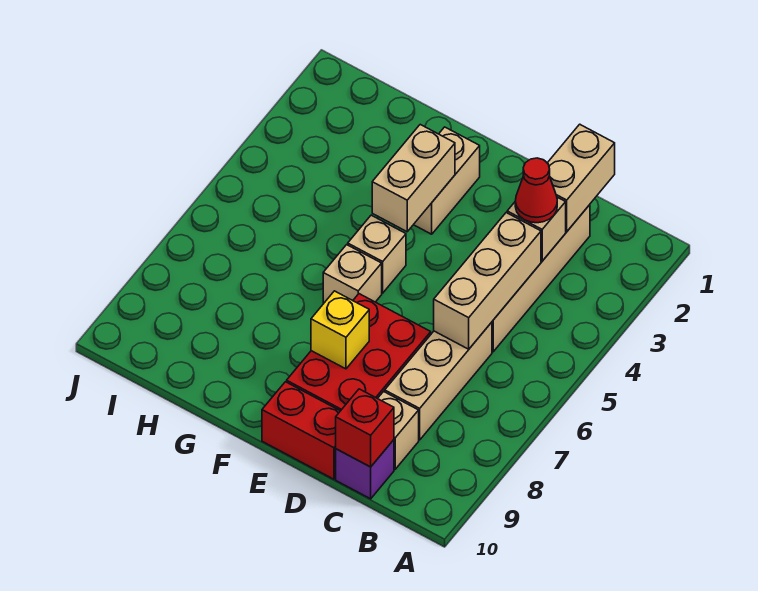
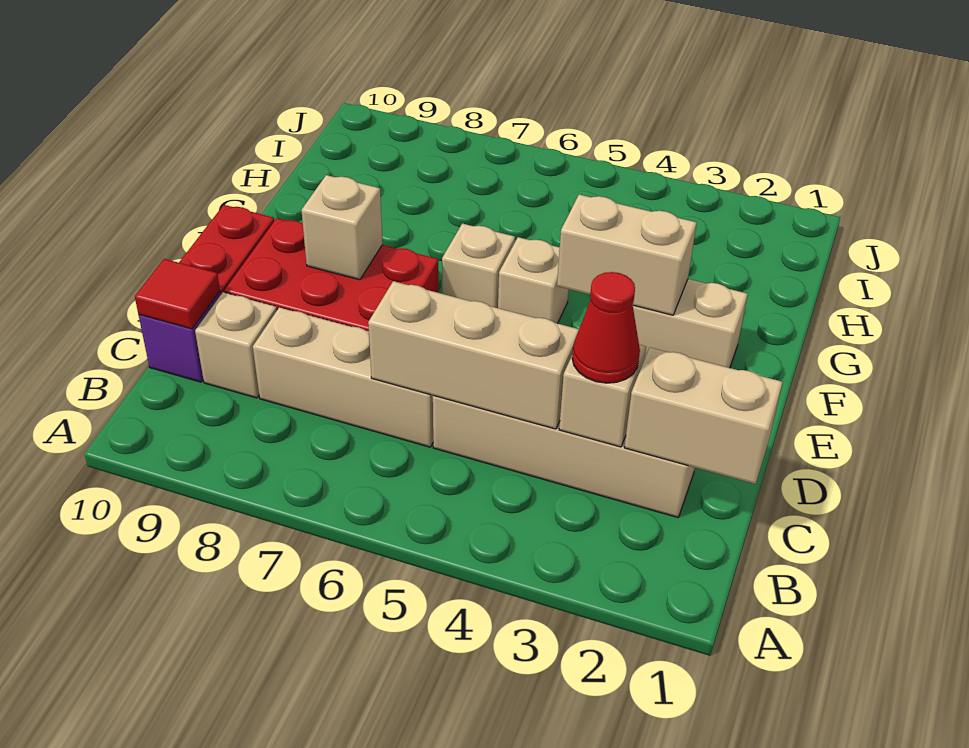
red brick C10 level 2 -> red tile C10 level 2
yellow brick E8 level 2 -> tan brick E8 level 2

